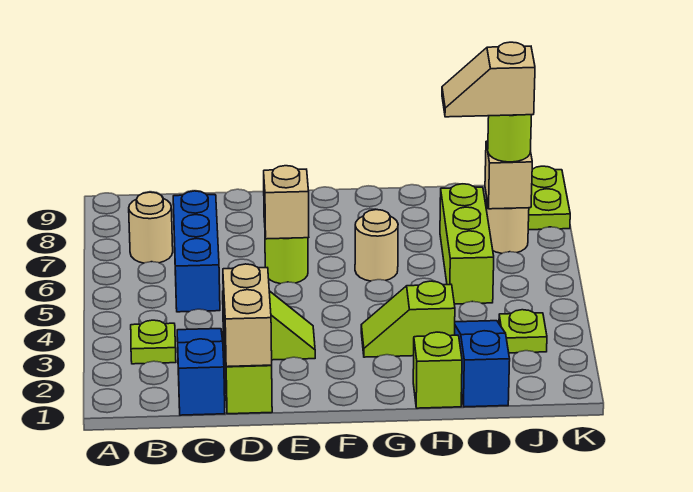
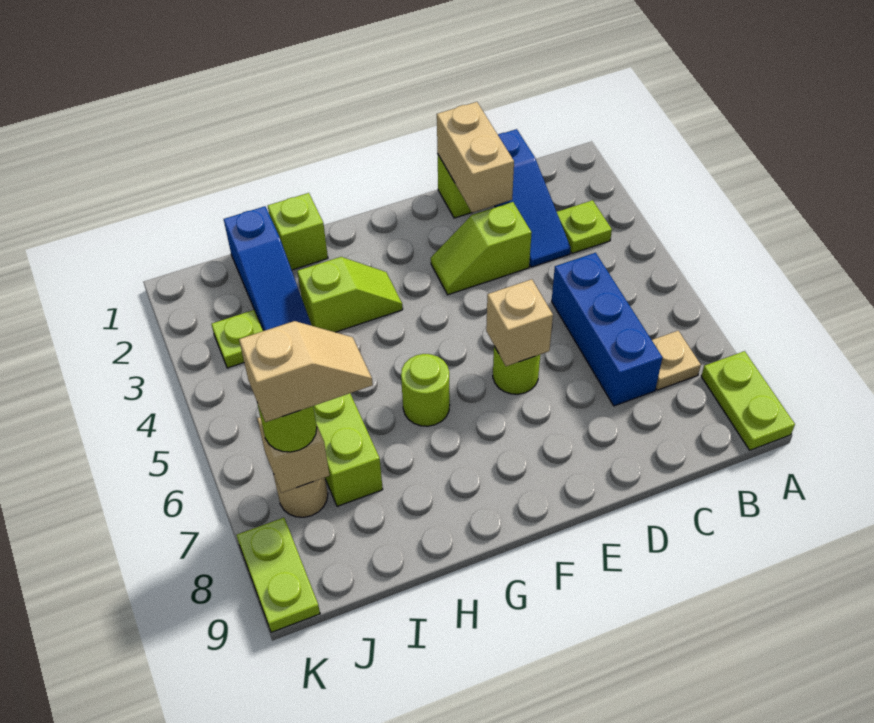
none -> lime plate A8:A9 level 1
tan round brick B7 level 1 -> tan plate B7 level 1
tan round brick G6 level 1 -> lime round brick G6 level 1

